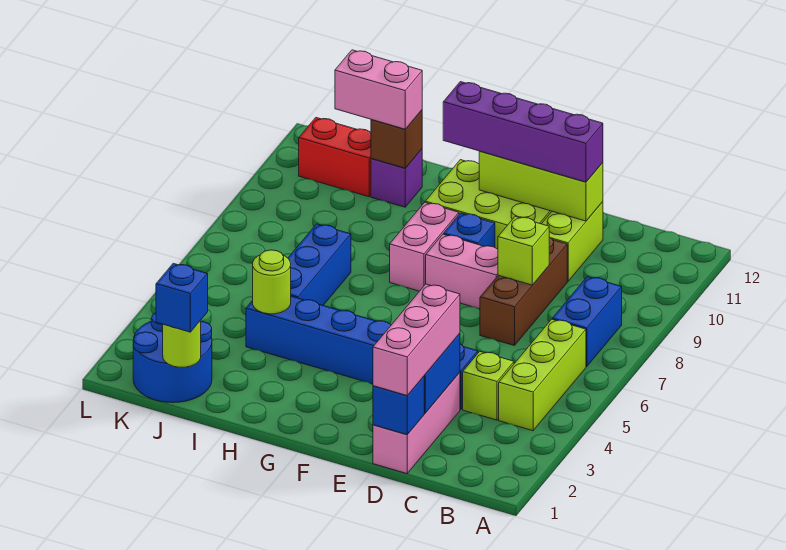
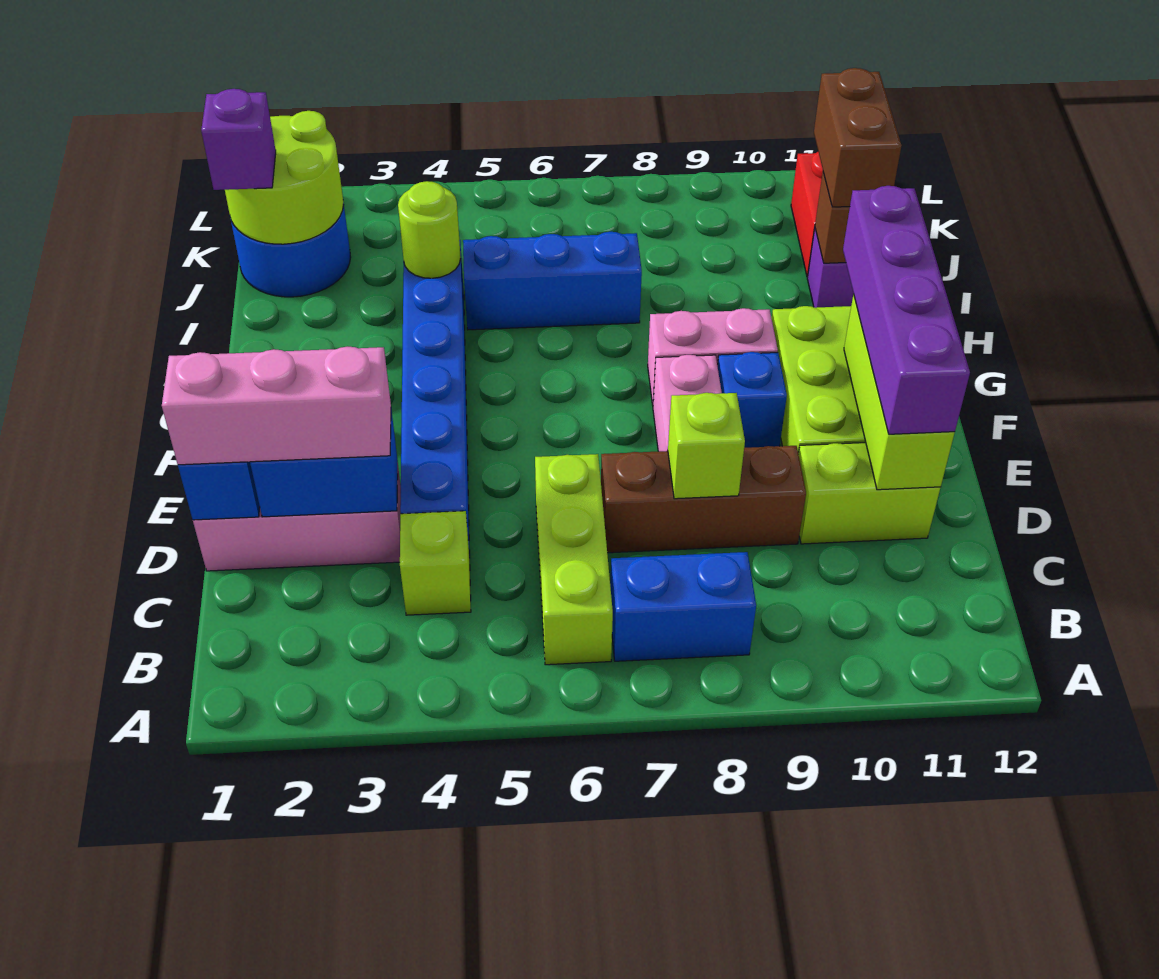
lime brick B4:B6 level 1 -> lime brick B6:D6 level 1
pink brick I11:J11 level 3 -> brown brick I11:J11 level 3
lime round brick J1 level 2 -> lime round brick J1:K2 level 2
blue brick J1 level 3 -> purple brick J1 level 3

